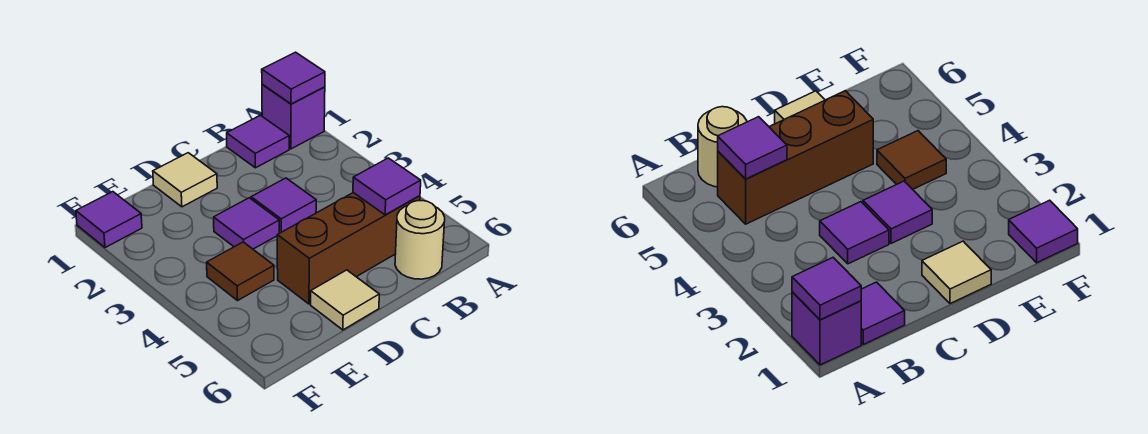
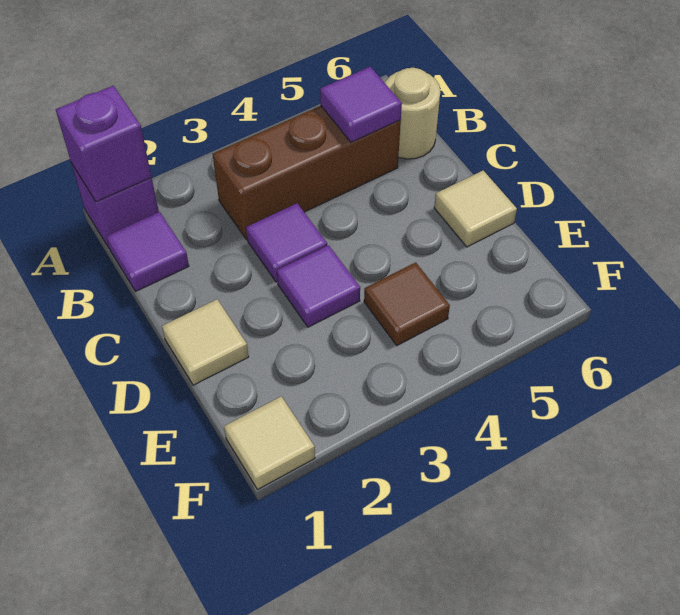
purple tile A1 level 2 -> purple brick A1 level 2
brown brick B5:D5 level 1 -> brown brick B3:B5 level 1
purple tile F1 level 1 -> tan tile F1 level 1

